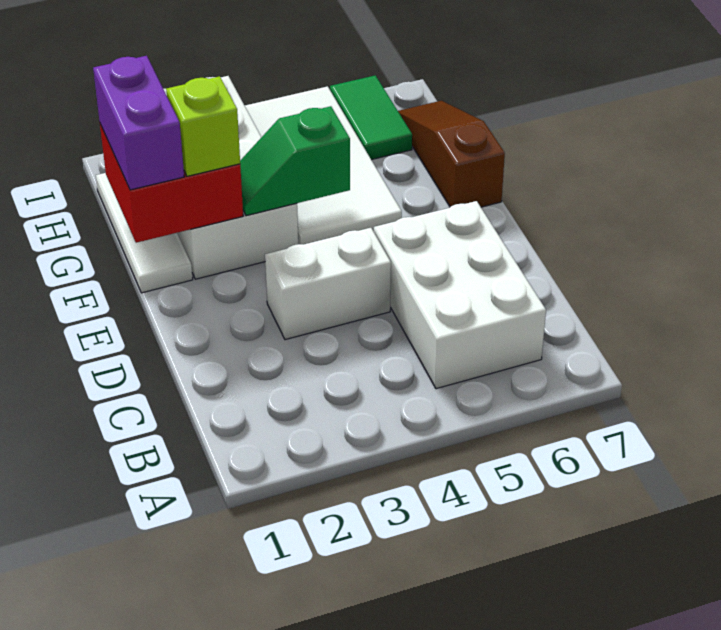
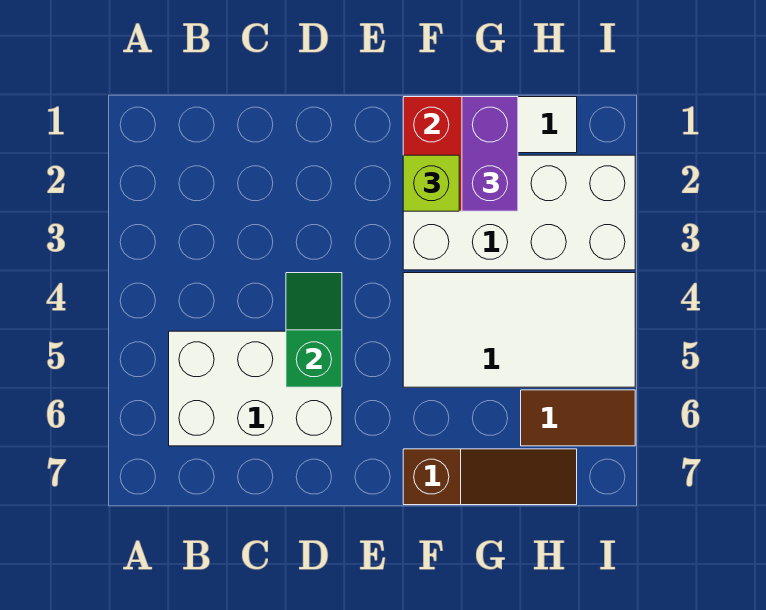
white brick D3:D4 level 1 -> none
purple brick F1:G1 level 3 -> purple brick G1:G2 level 3
green slope F3:F4 level 2 top 4 -> green slope D4:D5 level 2 top 5
green tile H6:I6 level 1 -> brown tile H6:I6 level 1

